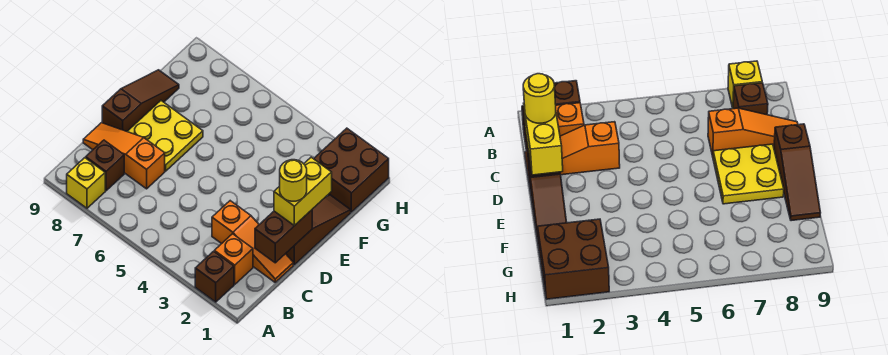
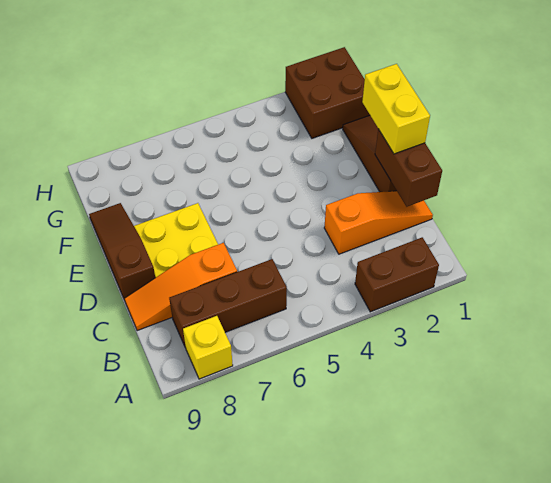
brown brick A2 level 1 -> brown brick A2:A3 level 1
orange brick B2 level 1 -> none
brown brick B8 level 1 -> brown brick B6:B8 level 1
yellow round brick D1 level 4 -> none

